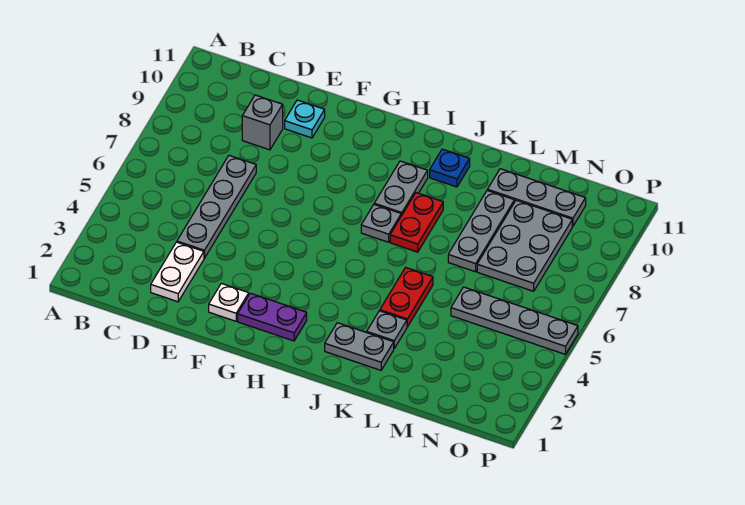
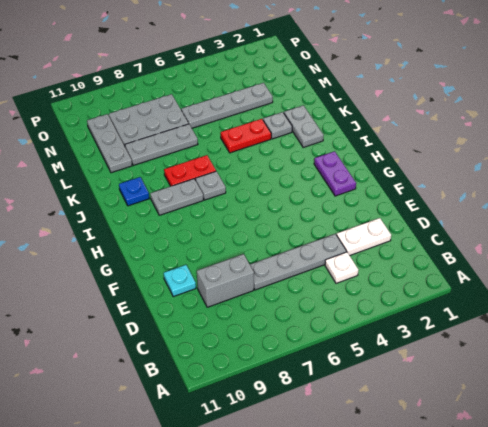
grey brick D9 level 1 -> grey brick D8:D9 level 1
white plate F2 level 1 -> white plate C4 level 1
grey plate M5:P5 level 1 -> grey plate M3:M6 level 1

